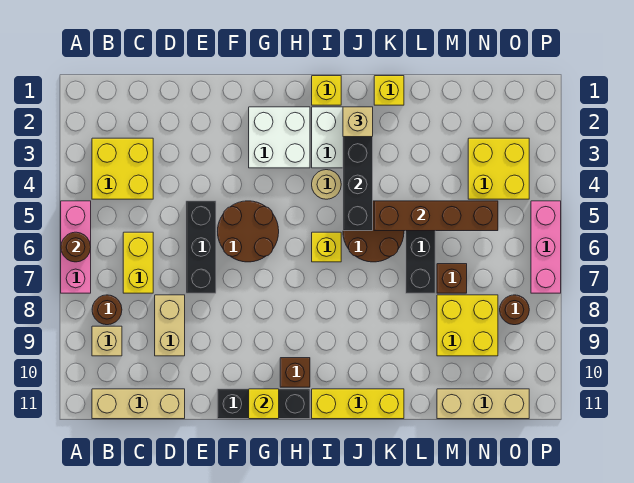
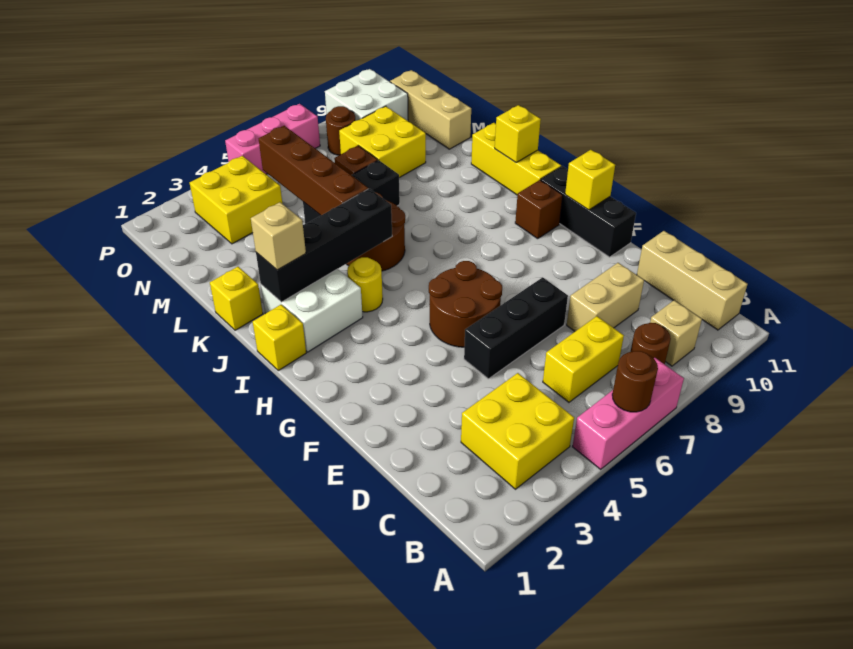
white brick G2:H3 level 1 -> white brick O9:P10 level 1
tan round brick I4 level 1 -> yellow round brick I4 level 1
yellow brick I6 level 1 -> yellow brick J11 level 2

